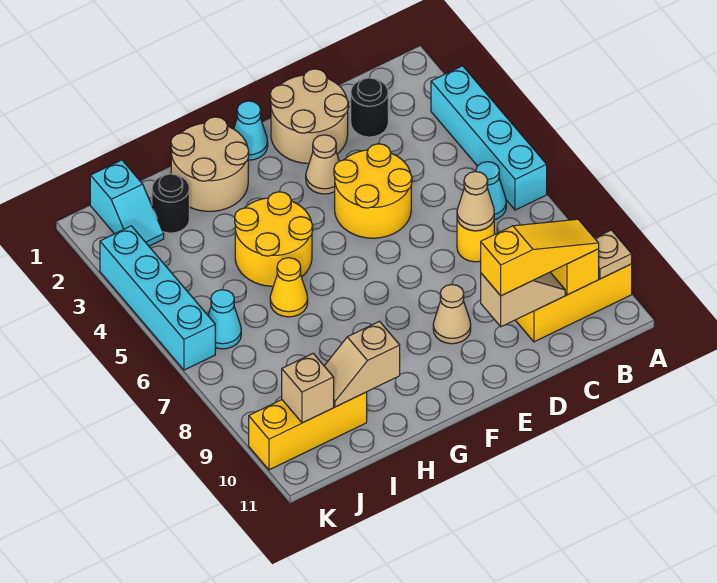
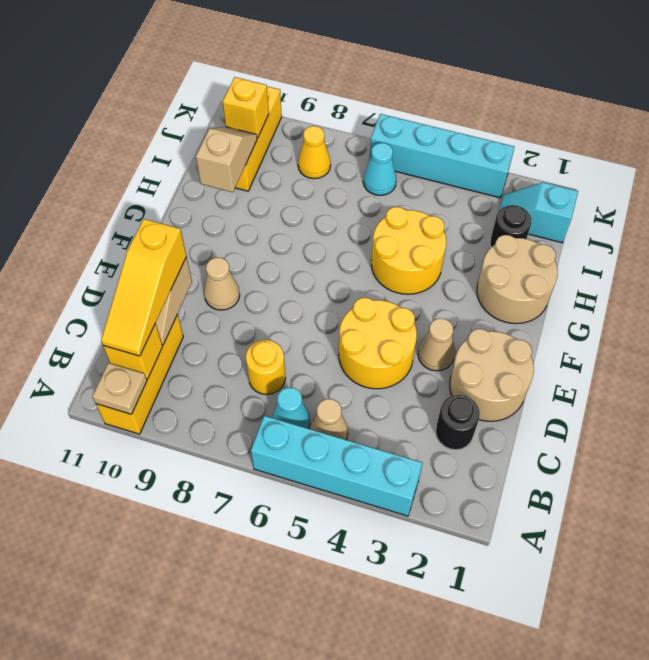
tan cone C7 level 2 -> tan cone B5 level 1
cyan cone F1 level 1 -> none
yellow cone H6 level 1 -> yellow cone J8 level 1
tan brick J10 level 2 -> yellow brick J10 level 2

